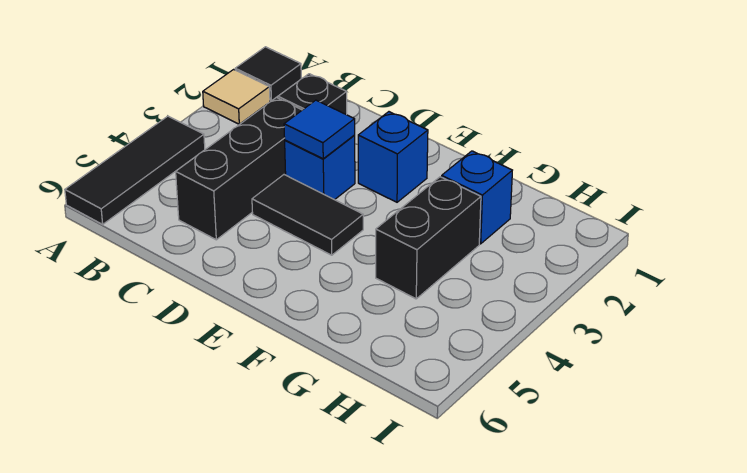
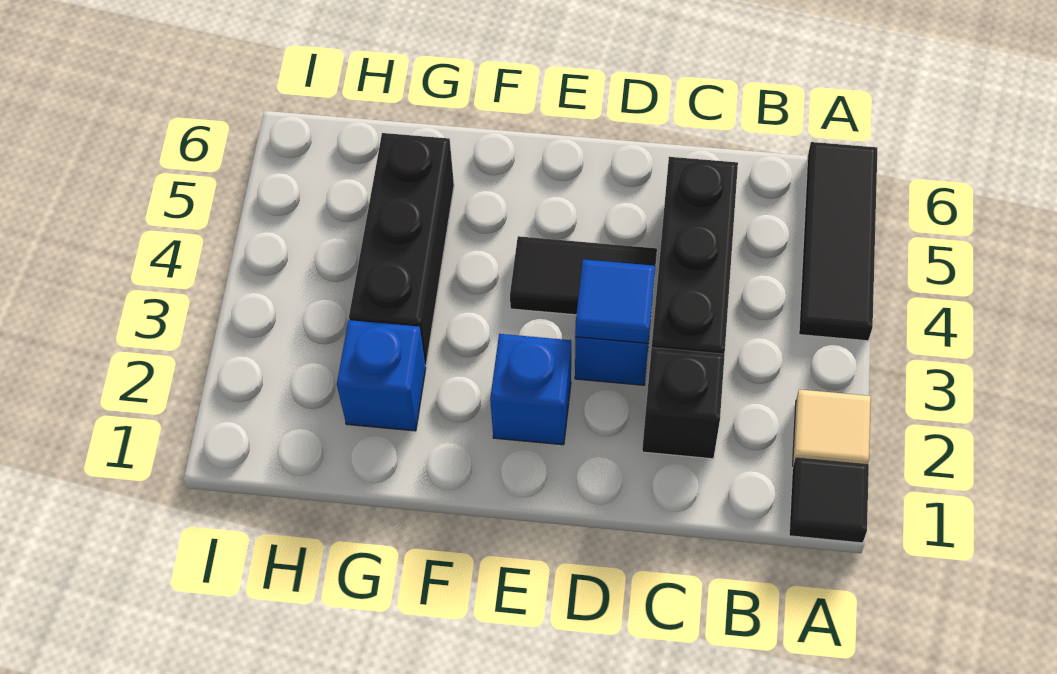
black brick G3:G4 level 1 -> black brick G3:G5 level 1

